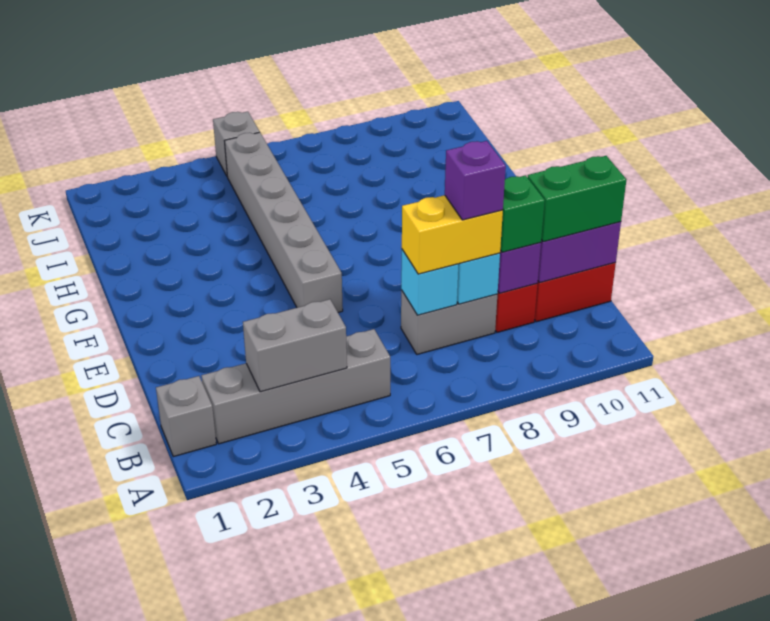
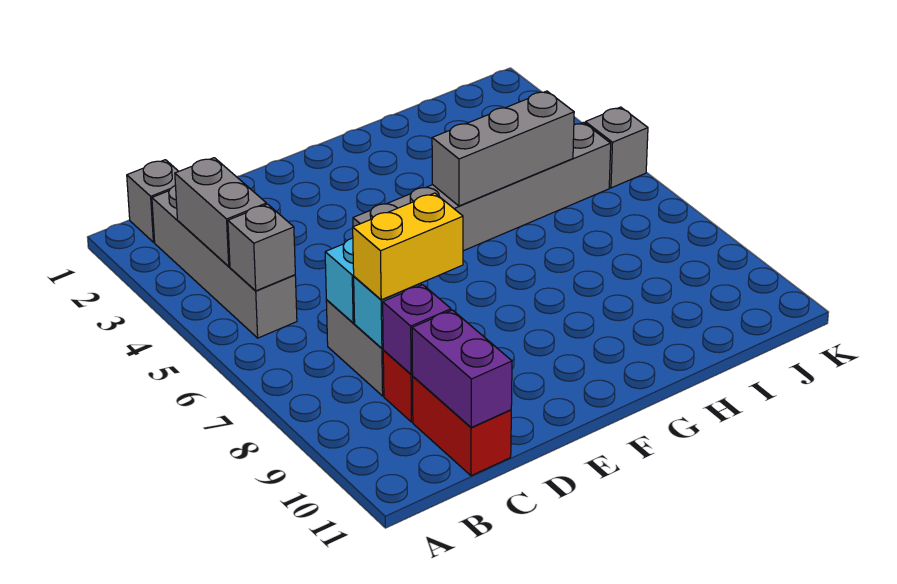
none -> grey brick B5 level 2
yellow brick C7:C8 level 3 -> yellow brick C8:D8 level 3
purple brick C8 level 4 -> none
green brick C9 level 3 -> none
green brick C10:C11 level 3 -> none
none -> grey brick G5:I5 level 2

